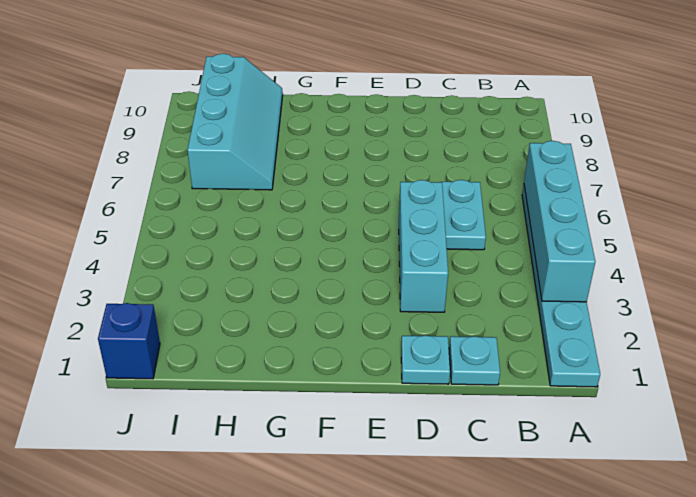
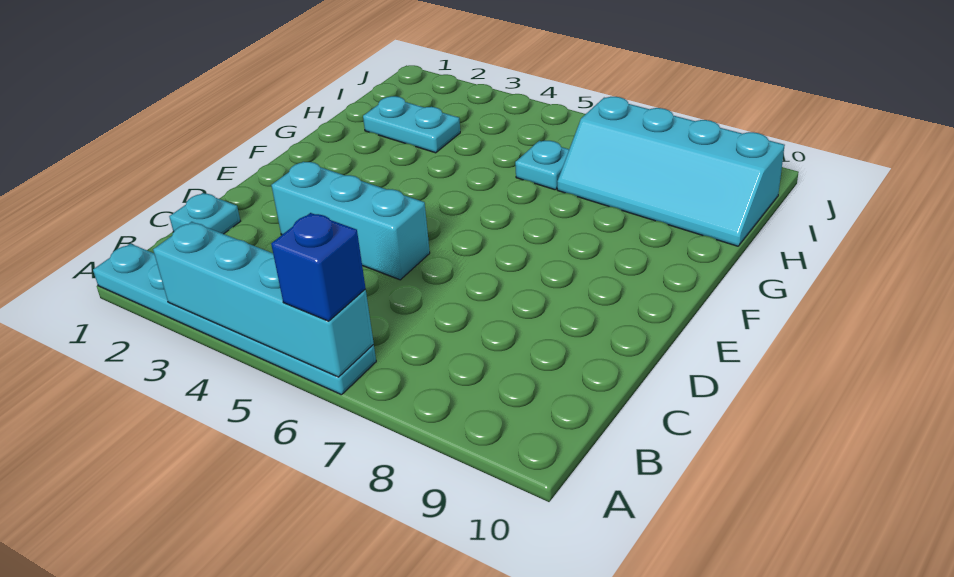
cyan plate C5:C6 level 1 -> cyan plate H2:H3 level 1
cyan plate D1 level 1 -> cyan plate H6 level 1
blue brick J1 level 1 -> blue brick A6 level 3

